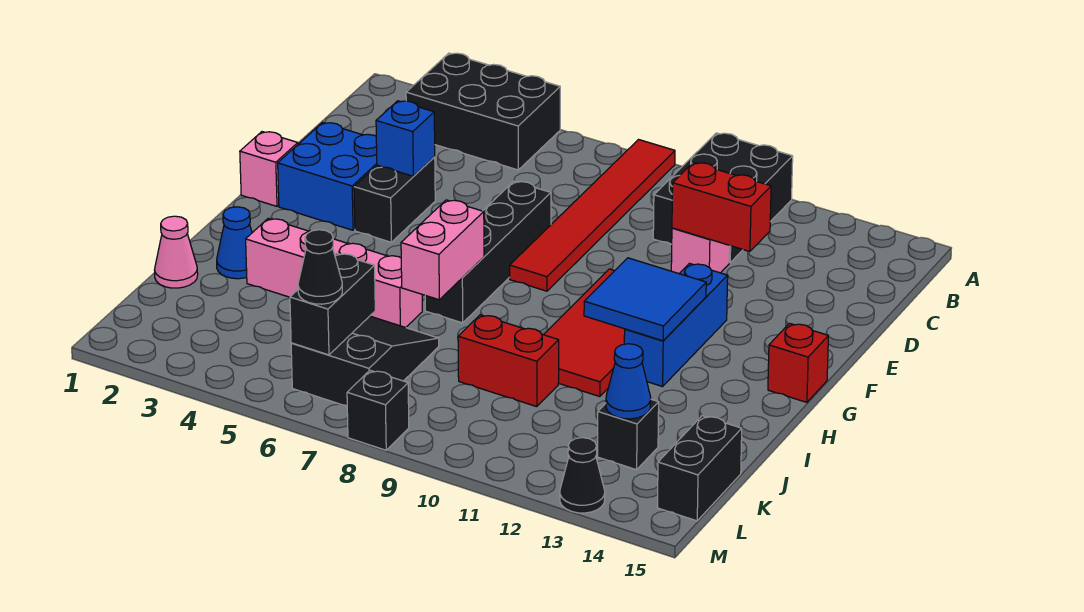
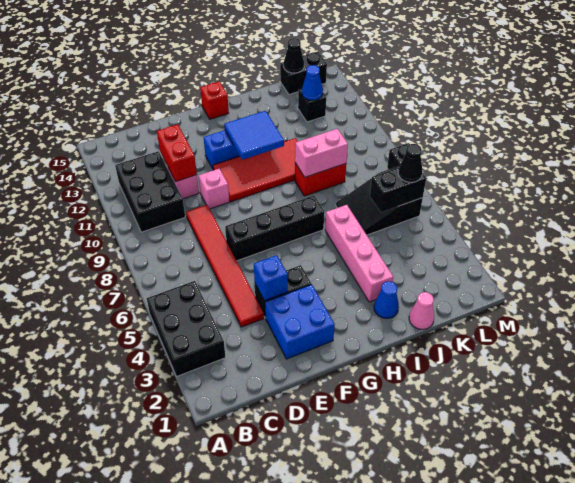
red tile A8:F8 level 1 -> red tile D4:D9 level 1
black brick A10:C11 level 1 -> black brick B10:C12 level 1
pink brick F1 level 1 -> pink brick E10 level 1
pink brick H7:I7 level 2 -> pink brick I9:J9 level 2
red brick J9:J10 level 1 -> red brick I9:J9 level 1
black cone M13 level 1 -> black cone K15 level 2

